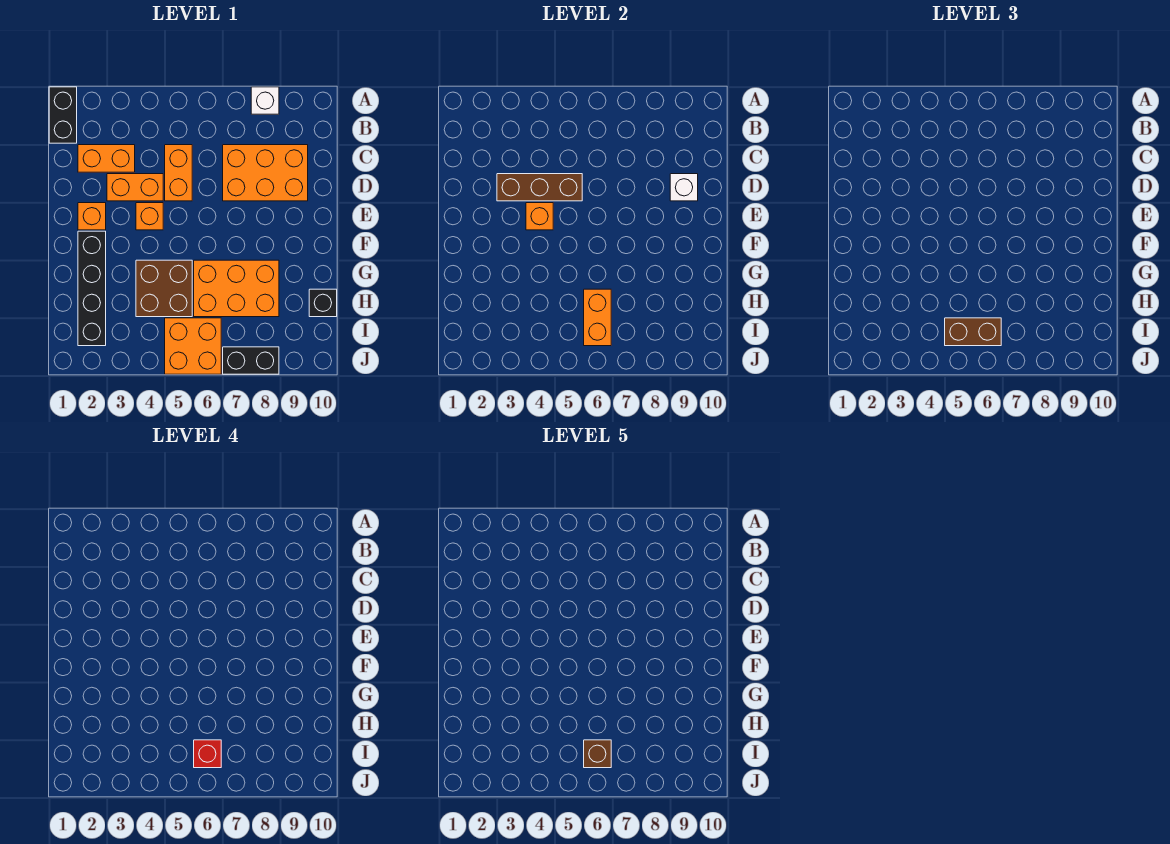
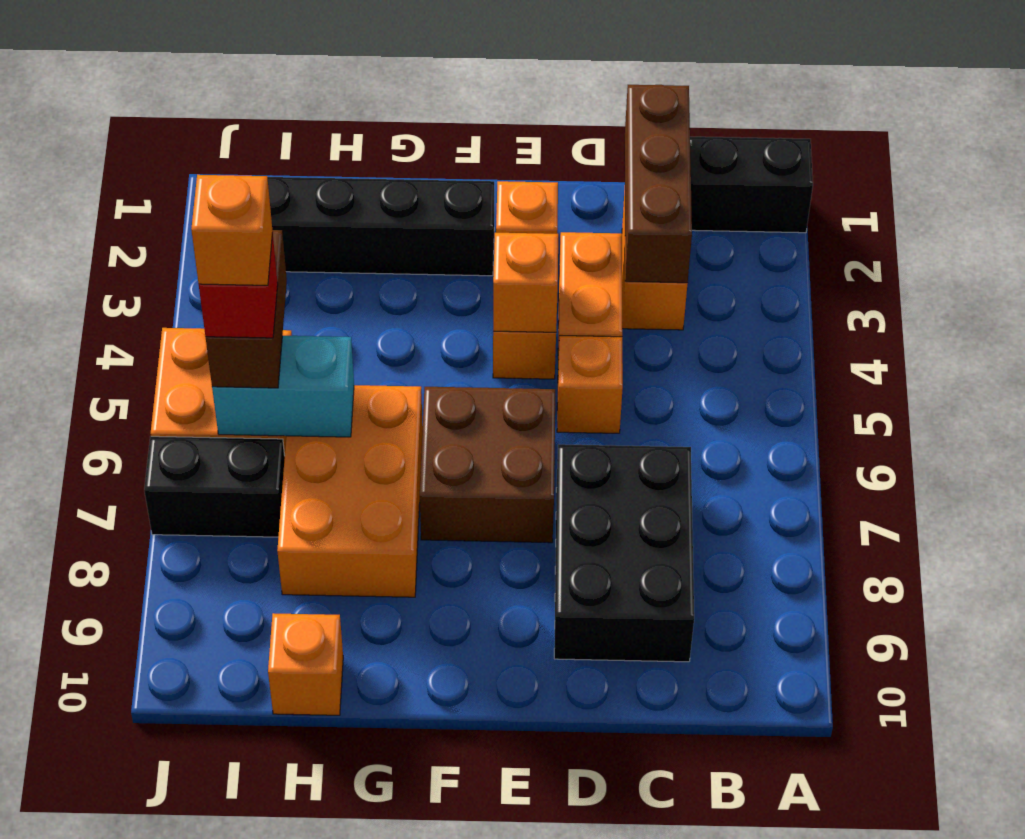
white brick A8 level 1 -> none
orange brick C5:D5 level 1 -> orange brick D5 level 1
orange brick C7:D9 level 1 -> black brick C7:D9 level 1
brown brick D3:D5 level 2 -> brown brick C1:C3 level 2
white brick D9 level 2 -> none
brown brick G4:H5 level 1 -> brown brick E6:F7 level 1
orange brick H6:I6 level 2 -> cyan brick H6:I6 level 2
black brick H10 level 1 -> orange brick H10 level 1
brown brick I6 level 5 -> orange brick I6 level 5
black brick J7:J8 level 1 -> black brick I7:J7 level 1

